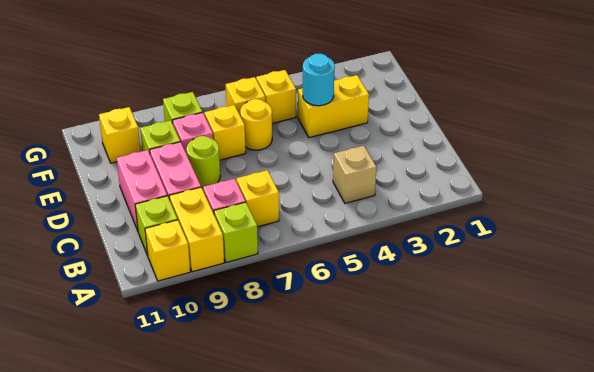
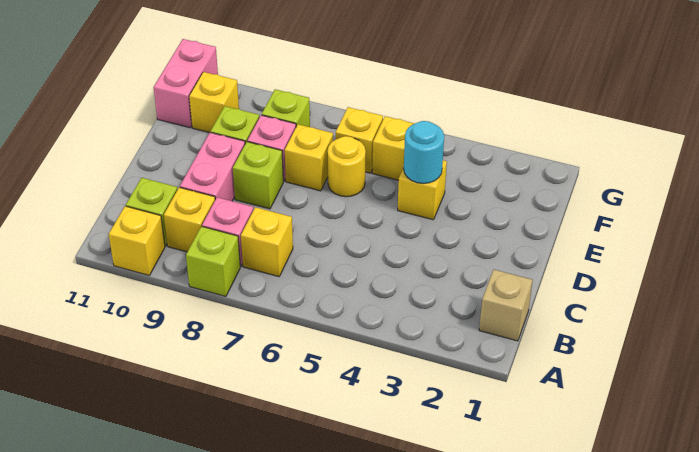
yellow brick A9:B9 level 1 -> yellow brick B9 level 1
tan brick B4 level 1 -> tan brick B1 level 1
pink brick C10:D10 level 1 -> pink brick F11:G11 level 1
lime round brick D8 level 1 -> lime brick D8 level 1
yellow brick E3:E4 level 1 -> yellow brick E4 level 1

